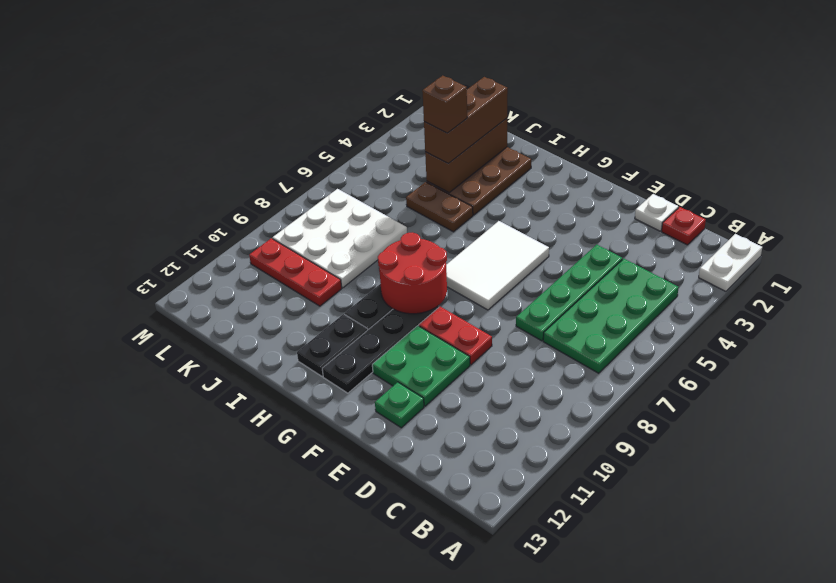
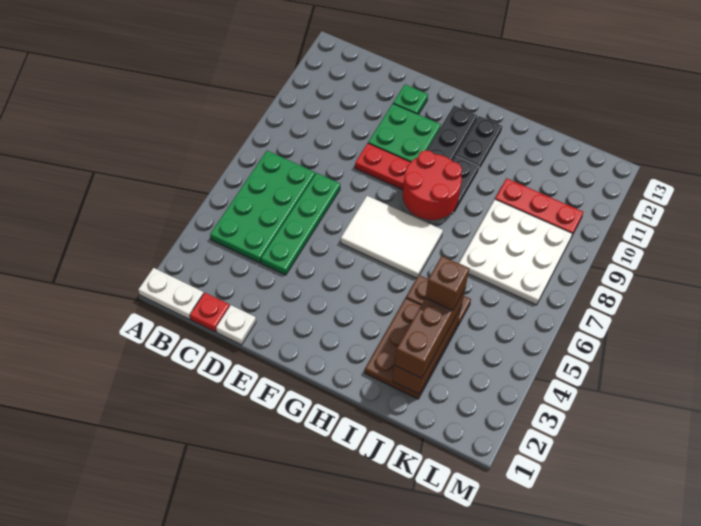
white plate A1:A2 level 1 -> white plate A1:B1 level 1
white tile F5:G7 level 1 -> white tile F6:H7 level 1

